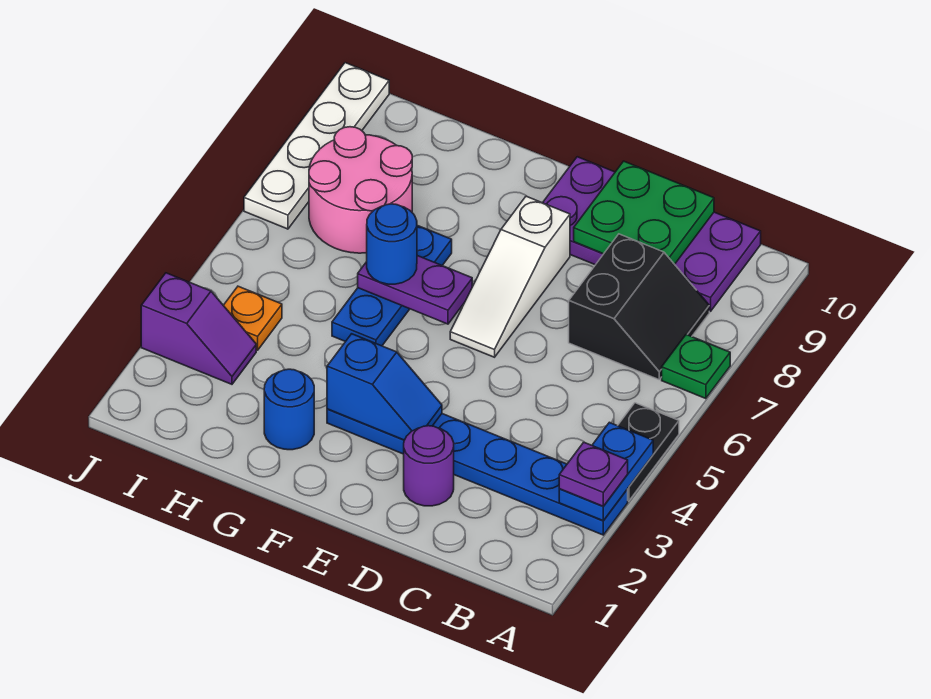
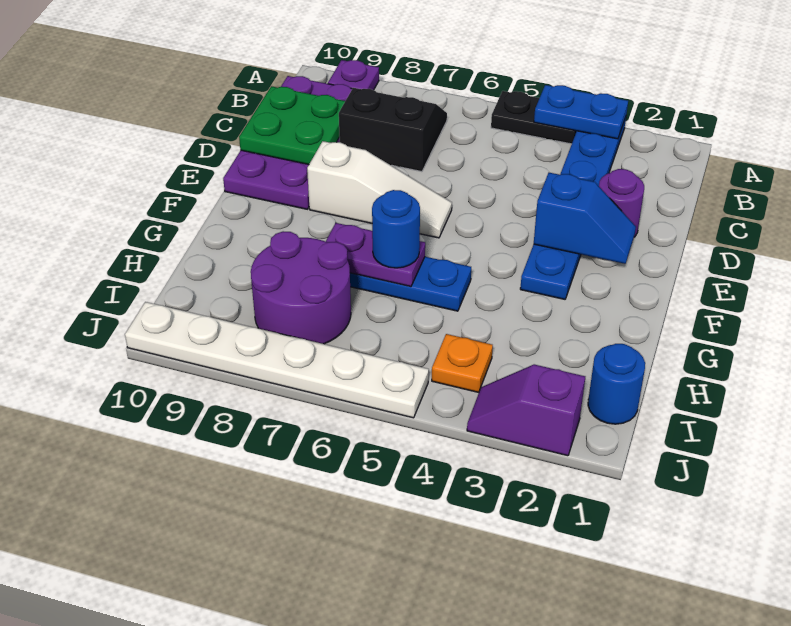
purple plate A3 level 3 -> purple plate A9 level 1
green plate A7 level 1 -> none
blue slope E3:F3 level 2 top F -> blue slope E2:E3 level 2 top 3
purple plate F6:G6 level 2 -> purple plate G6:G7 level 2
blue round brick G2 level 1 -> blue round brick I1 level 1
pink round brick H7:I8 level 1 -> purple round brick H7:I8 level 1
purple slope I3:J3 level 1 top J -> purple slope J2:J3 level 1 top 2
white plate J7:J10 level 1 -> white plate J5:J10 level 1

